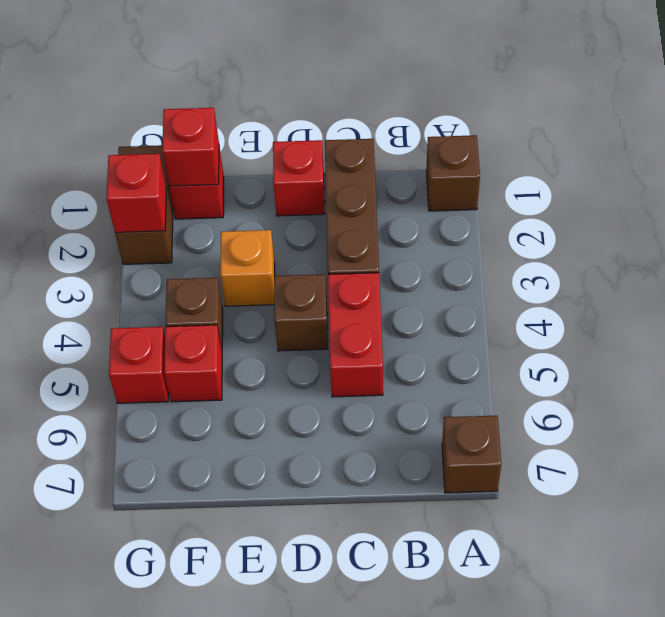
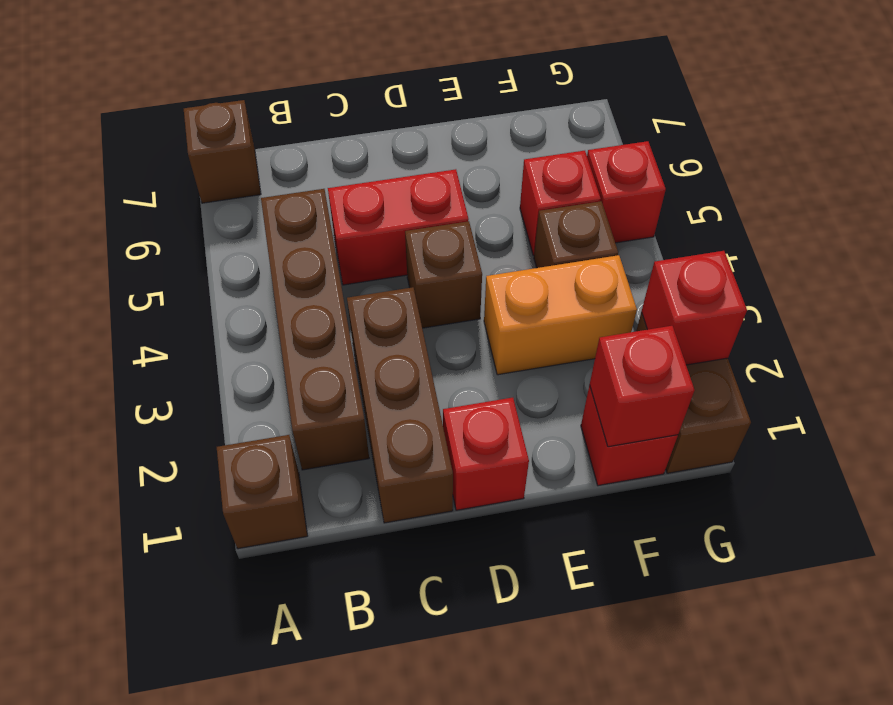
none -> brown brick B2:B5 level 1
red brick C4:C5 level 1 -> red brick C5:D5 level 1
orange brick E3 level 1 -> orange brick E3:F3 level 1

